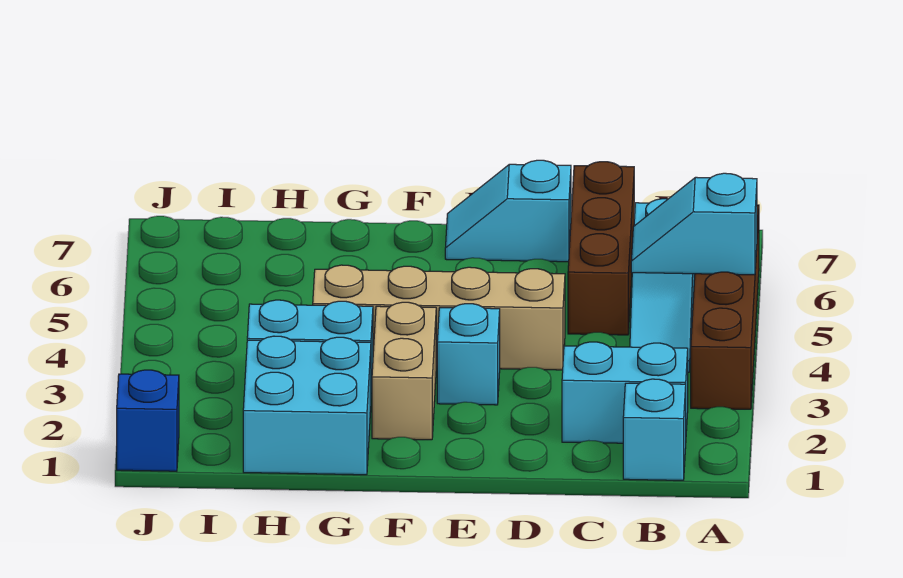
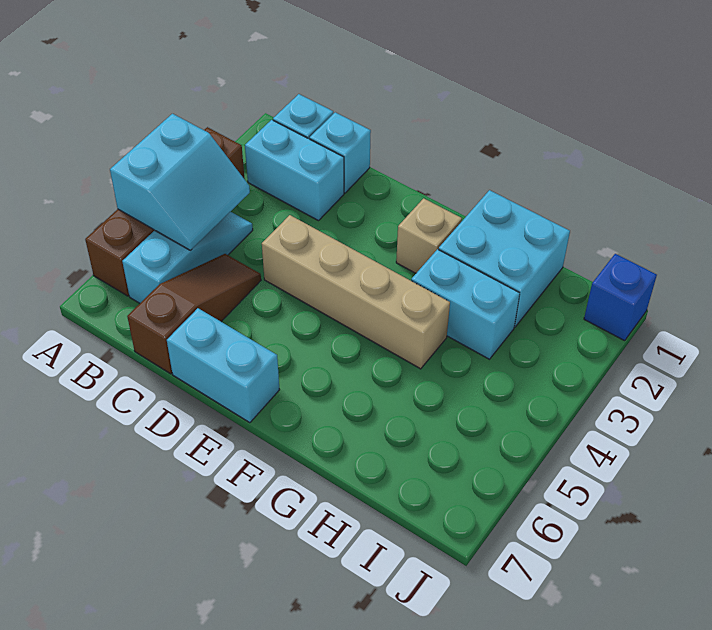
cyan slope A5:B5 level 2 top A -> cyan slope A4:B5 level 2 top A
brown brick C5:C7 level 1 -> brown slope C5:C7 level 1 top 7
cyan slope D7:E7 level 1 top D -> cyan brick D7:E7 level 1
cyan brick E3 level 1 -> cyan brick C1 level 1
tan brick F2:F3 level 1 -> tan brick F2 level 1

